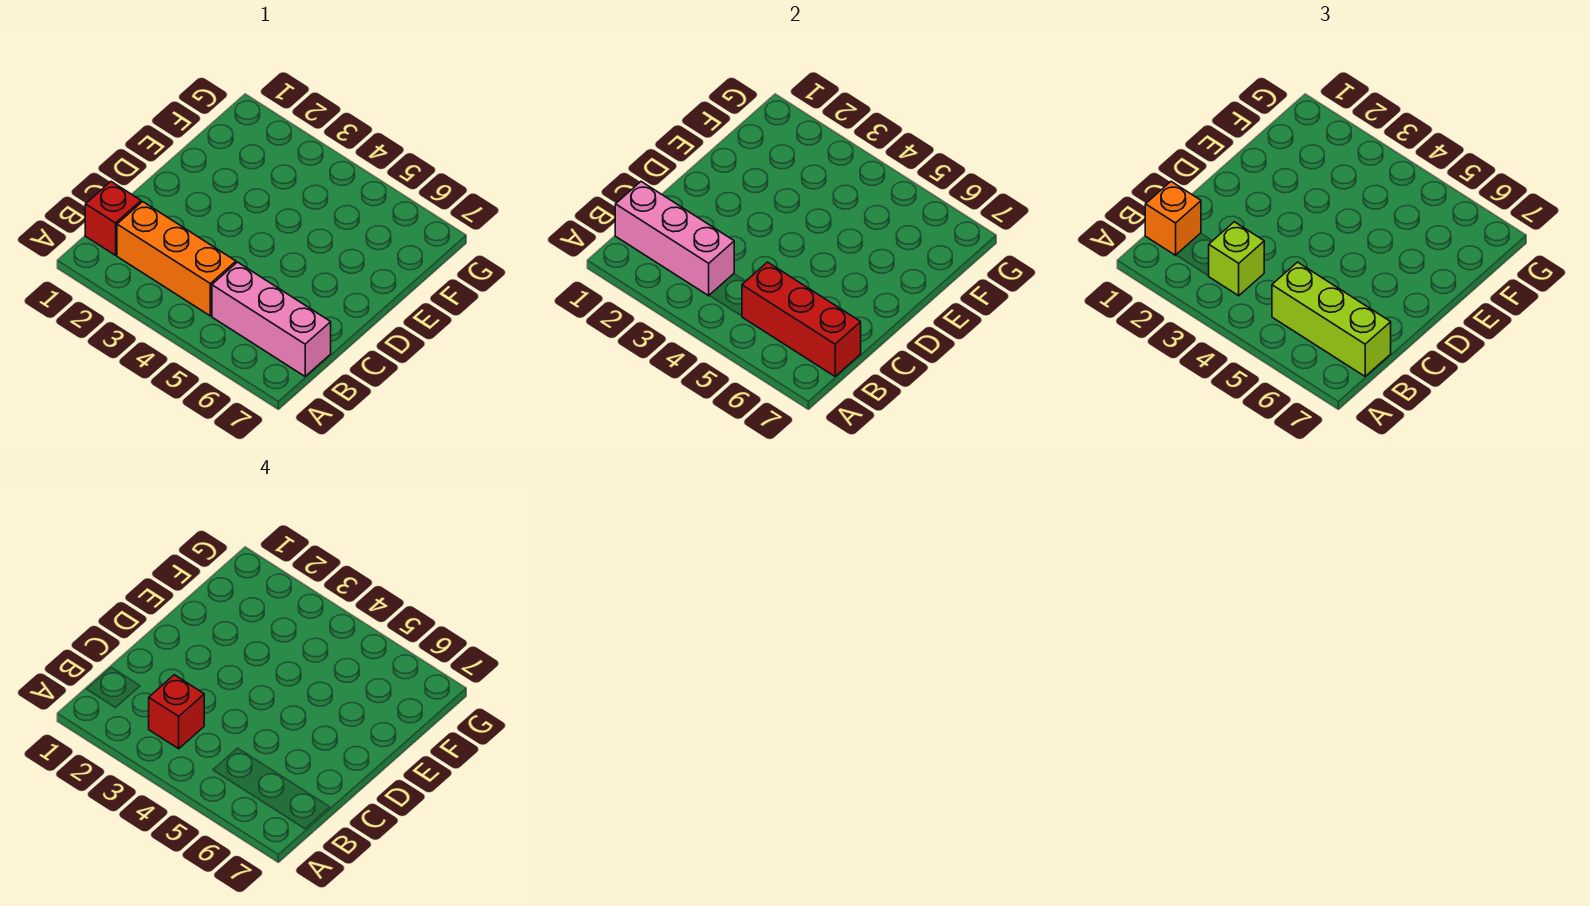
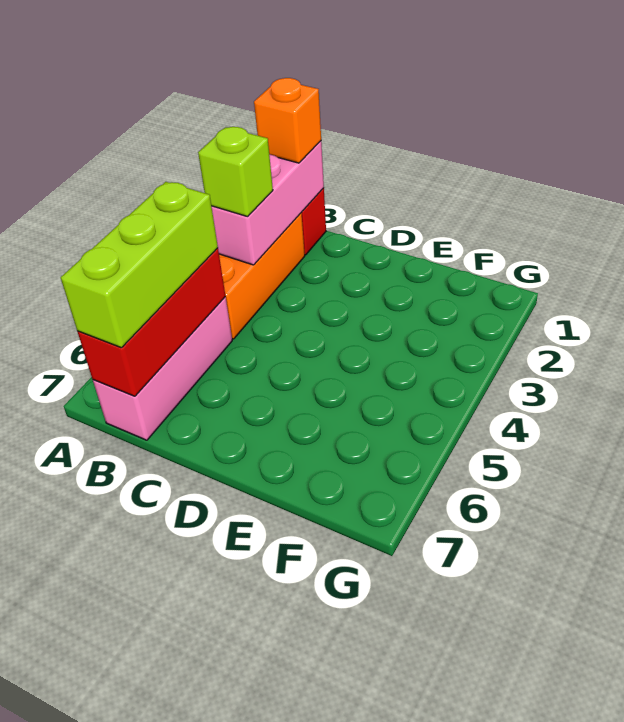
red brick B3 level 4 -> none

